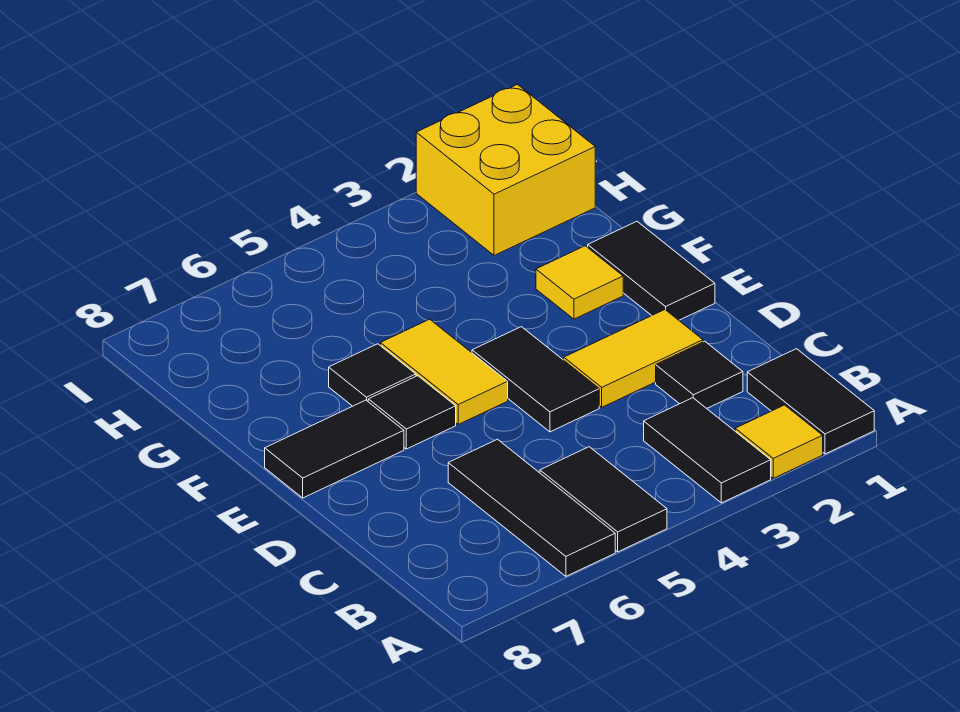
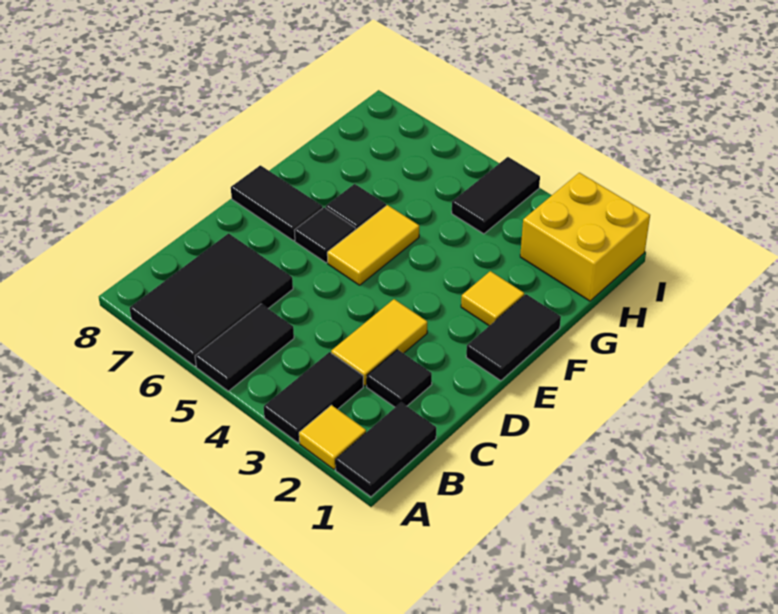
black tile A6:C6 level 1 -> black tile A6:C7 level 1
yellow tile D2:D3 level 1 -> yellow tile C3:D3 level 1
black tile D4:E4 level 1 -> black tile H4:I4 level 1

